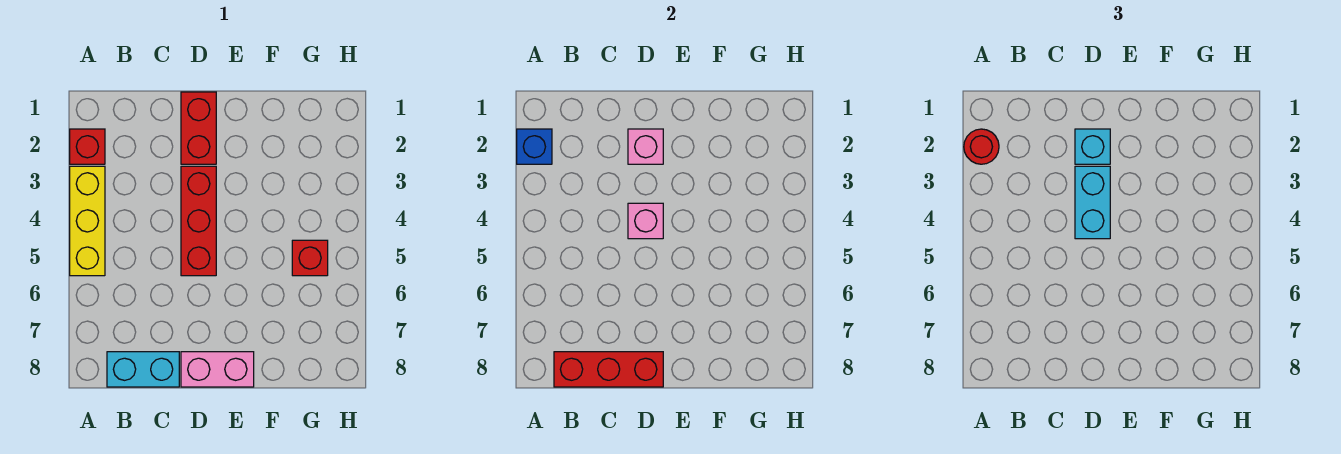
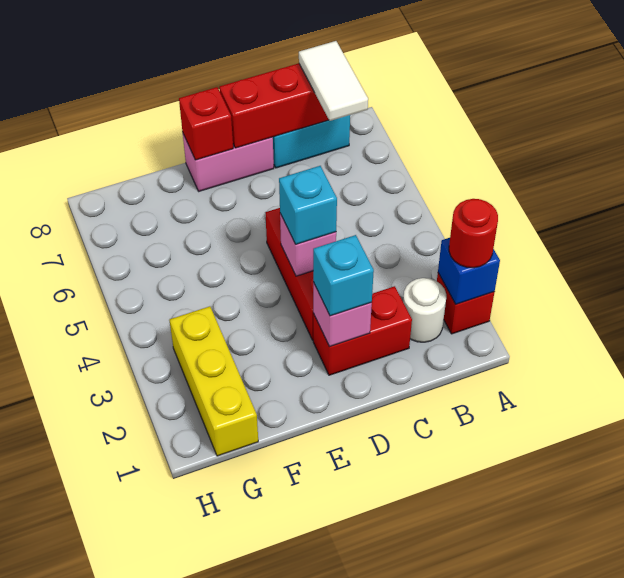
yellow brick A3:A5 level 1 -> yellow brick G1:G3 level 1
none -> white round brick B2 level 1
none -> white tile B7:B8 level 3
red brick D1:D2 level 1 -> red brick C2:D2 level 1
cyan brick D3:D4 level 3 -> cyan brick D4 level 3
red brick G5 level 1 -> red brick E8 level 2

